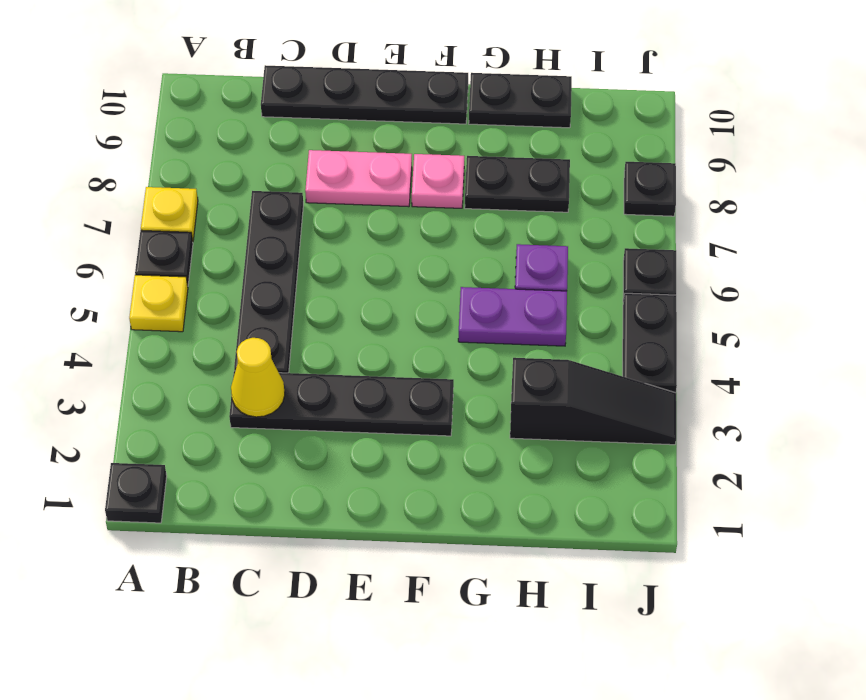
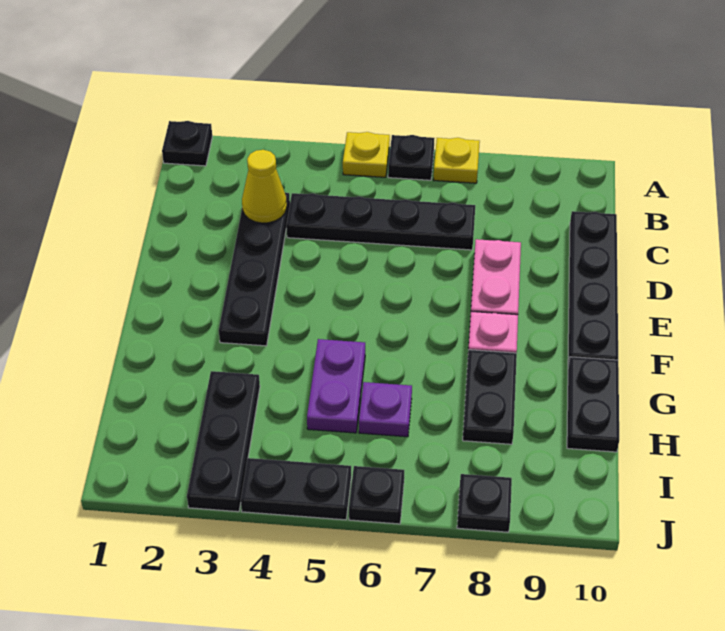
black slope H3:J3 level 1 top H -> black plate H3:J3 level 1

